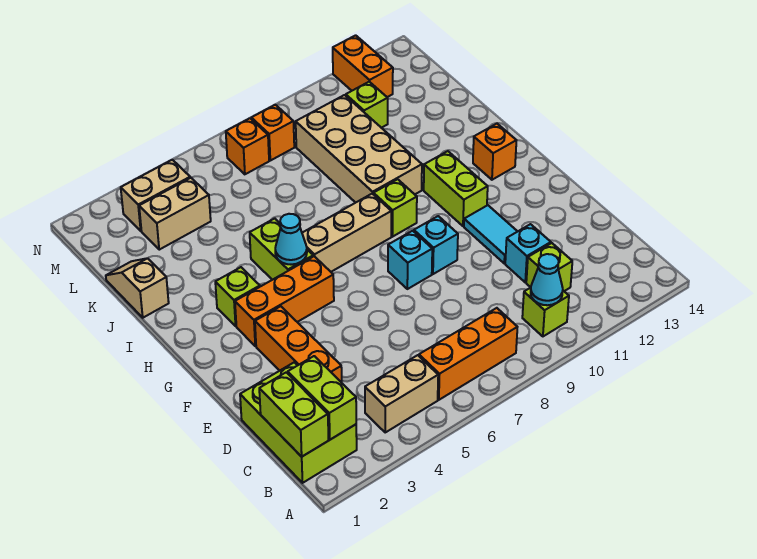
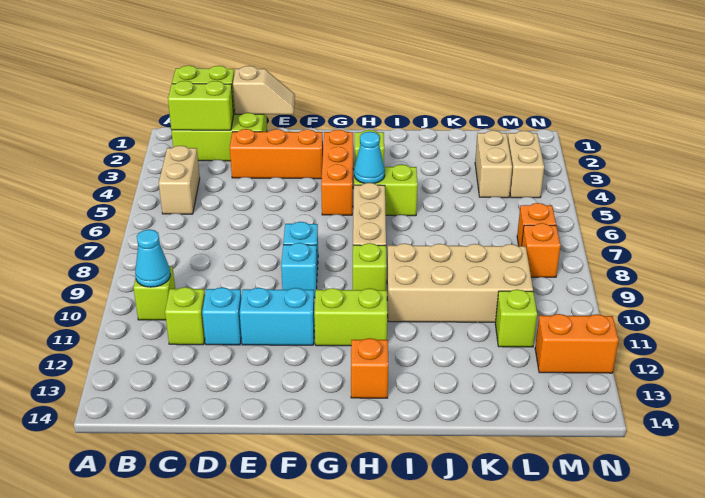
orange brick B6:B8 level 1 -> none
cyan tile E11:F11 level 1 -> cyan brick E11:F11 level 1
tan slope J1:K1 level 1 top J -> tan slope D1:E1 level 2 top D

